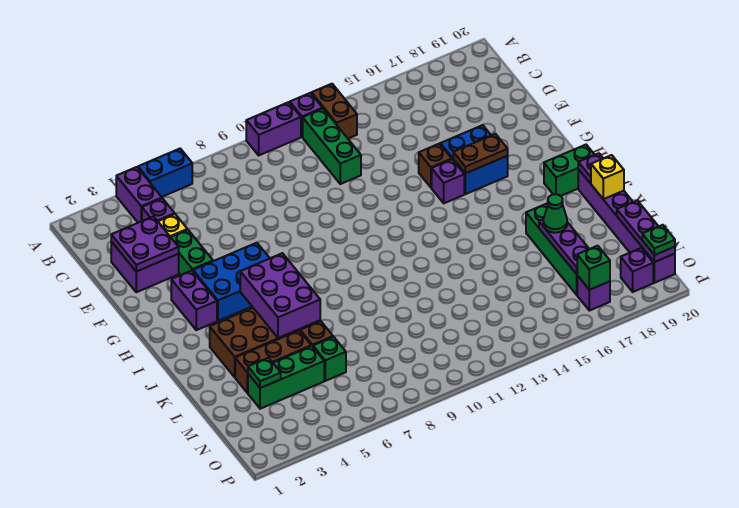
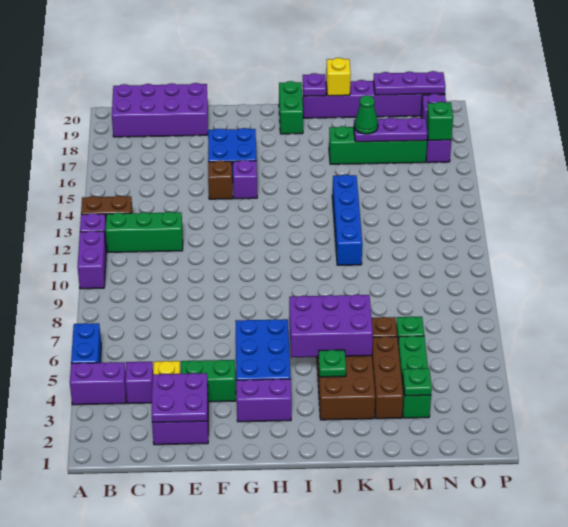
none -> purple brick B19:E20 level 1
brown plate G16:G17 level 2 -> none
none -> blue brick K11:K14 level 1
green plate O20 level 3 -> green plate J4 level 2

